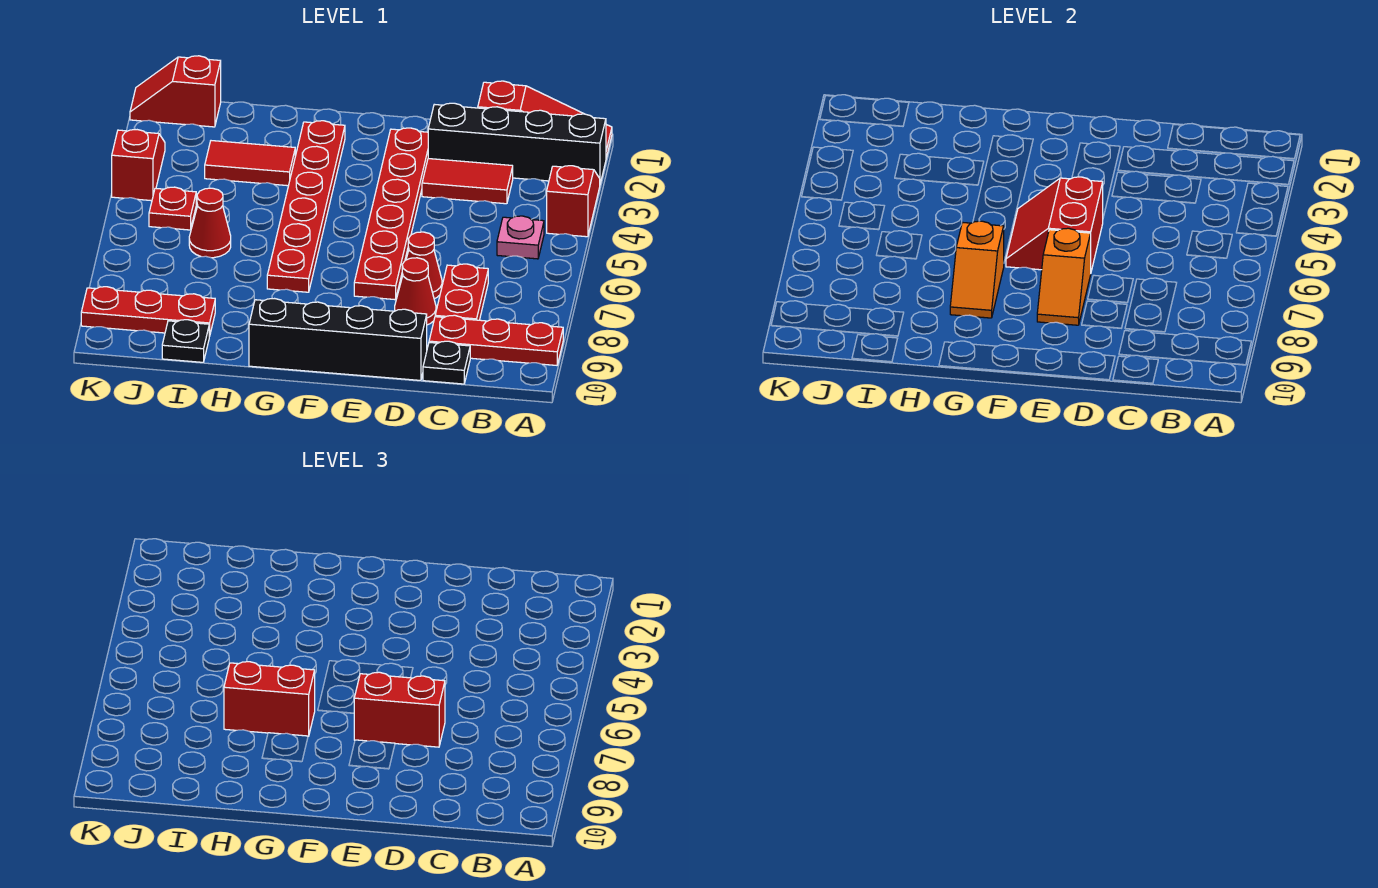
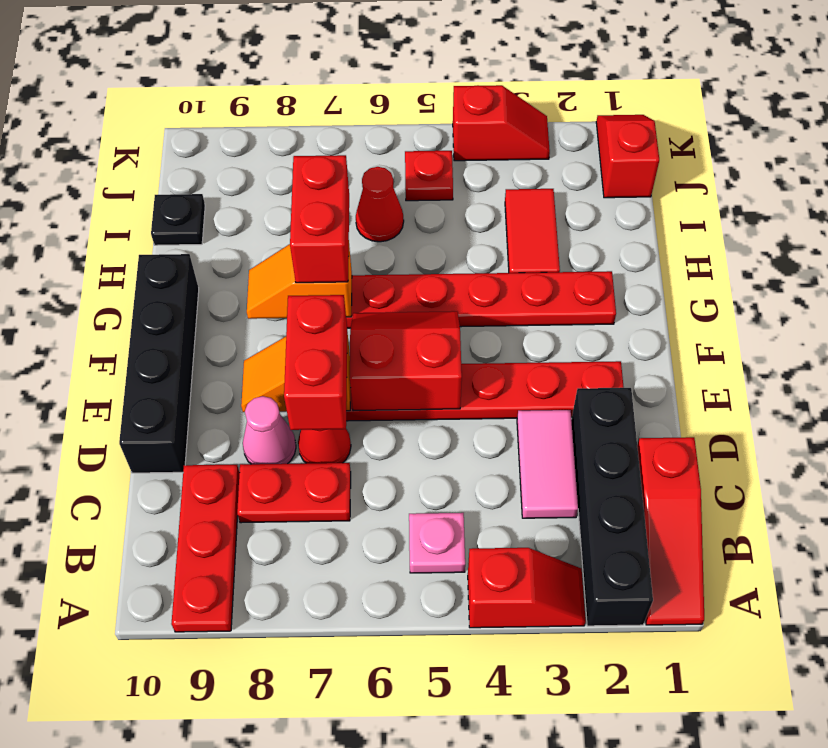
red tile C3:D3 level 1 -> pink tile C3:D3 level 1
black plate C10 level 1 -> none
red cone D8 level 1 -> pink cone D8 level 1
red plate I9:K9 level 1 -> none

